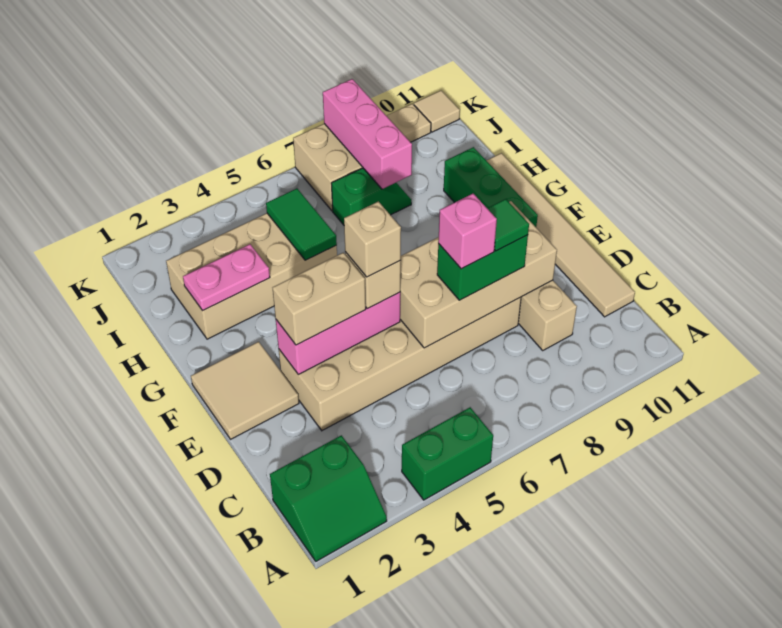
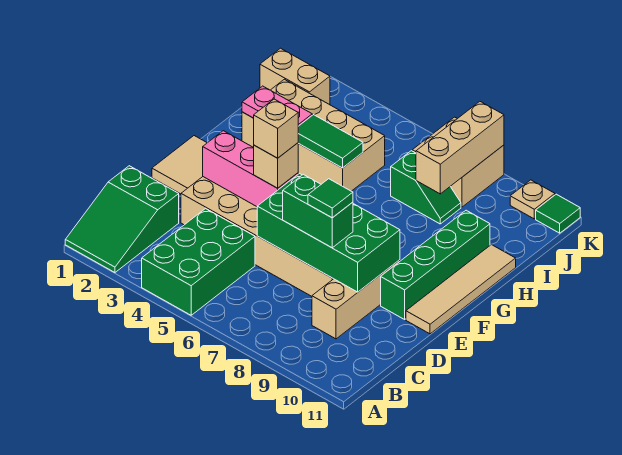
green slope A1:B2 level 1 top B -> green slope A1:C2 level 1 top C
green brick A4:A5 level 1 -> green brick A4:C5 level 1
tan tile C11:H11 level 1 -> tan tile E11:H11 level 1
tan brick D6:E9 level 2 -> green brick D6:E9 level 2
pink brick D7 level 4 -> none
tan brick E3:E4 level 3 -> tan brick J1:J2 level 1
green brick F10:H10 level 1 -> green brick E10:H10 level 1
green tile H5:I5 level 2 -> green tile H4:H5 level 2
pink brick I8:K8 level 2 -> tan brick I8:K8 level 2
tan tile K11 level 1 -> green tile K11 level 1

